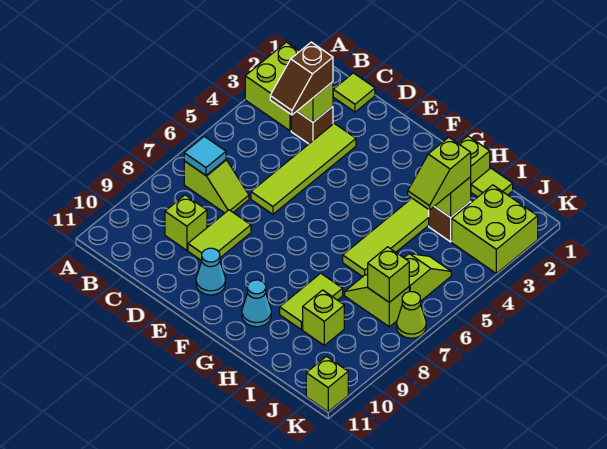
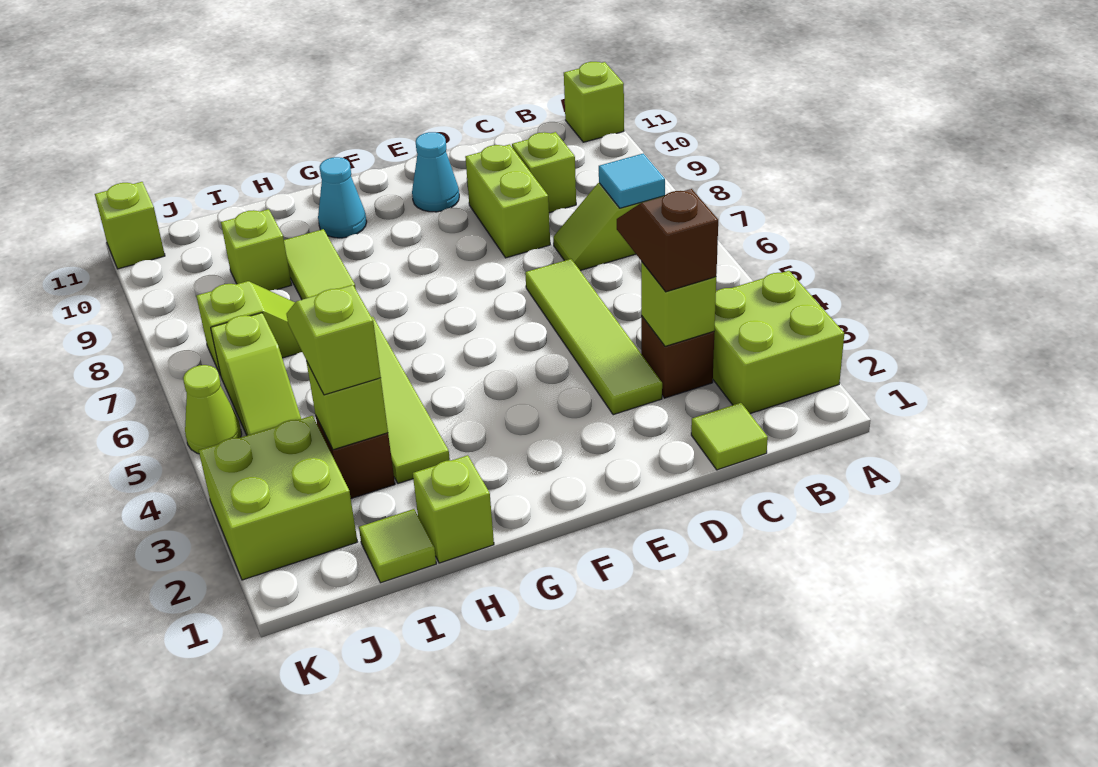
lime tile D8:D9 level 1 -> lime brick D8:D9 level 1
lime brick J7 level 2 -> lime brick A11 level 1
lime cone K7 level 1 -> lime cone K5 level 1

